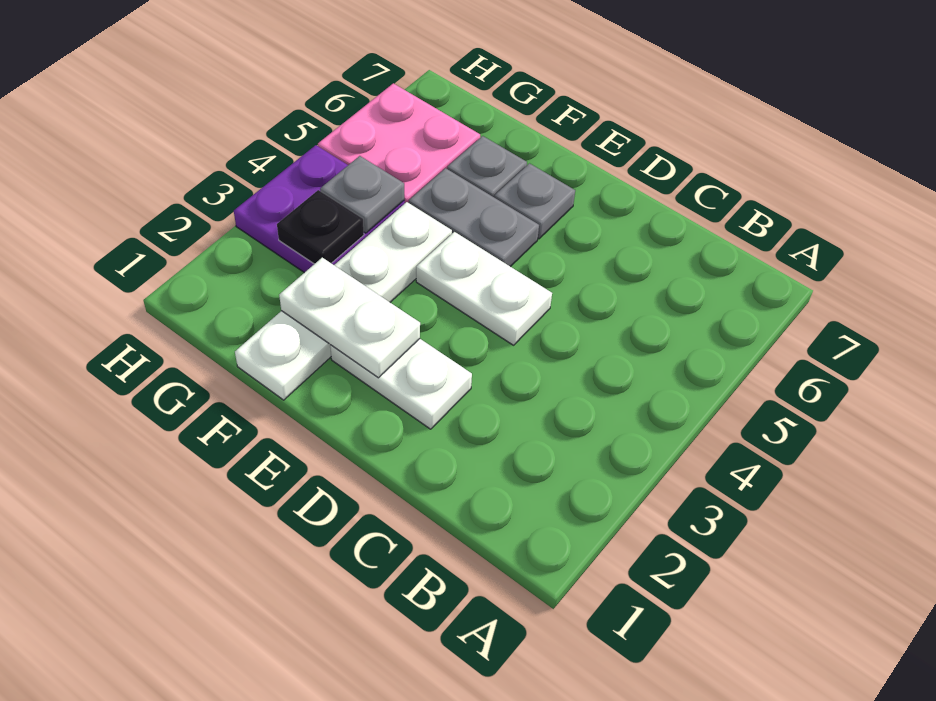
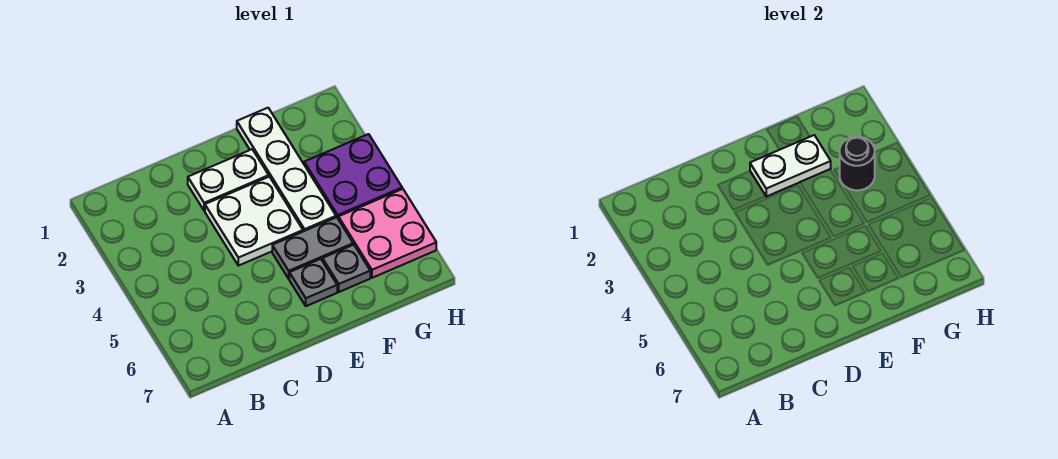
white plate D4:E4 level 1 -> white plate D3:E4 level 1
black plate G3 level 2 -> black round brick G3 level 2
grey plate G4 level 2 -> none

